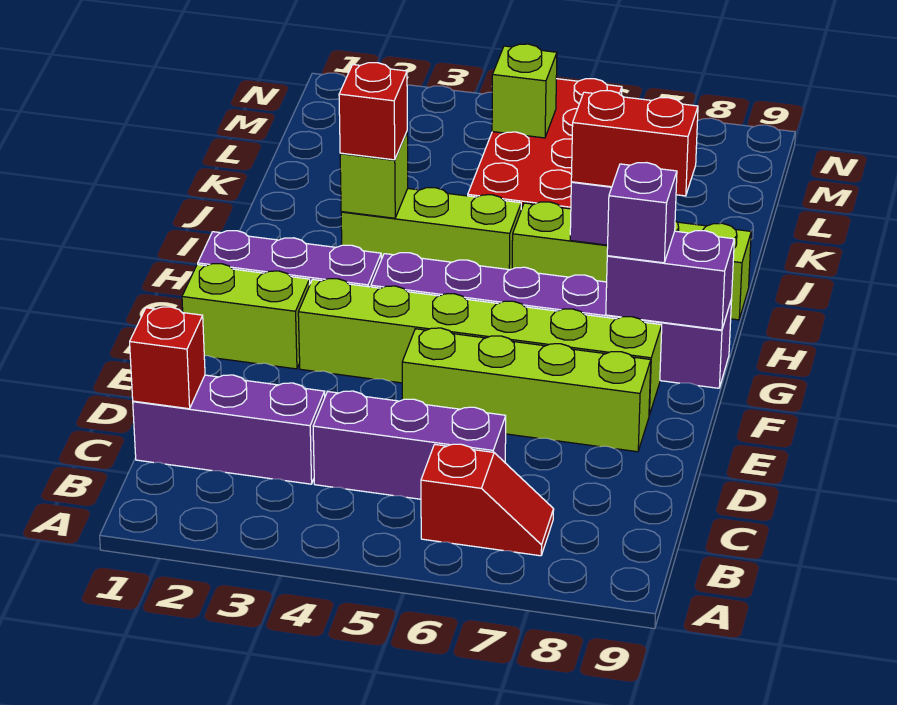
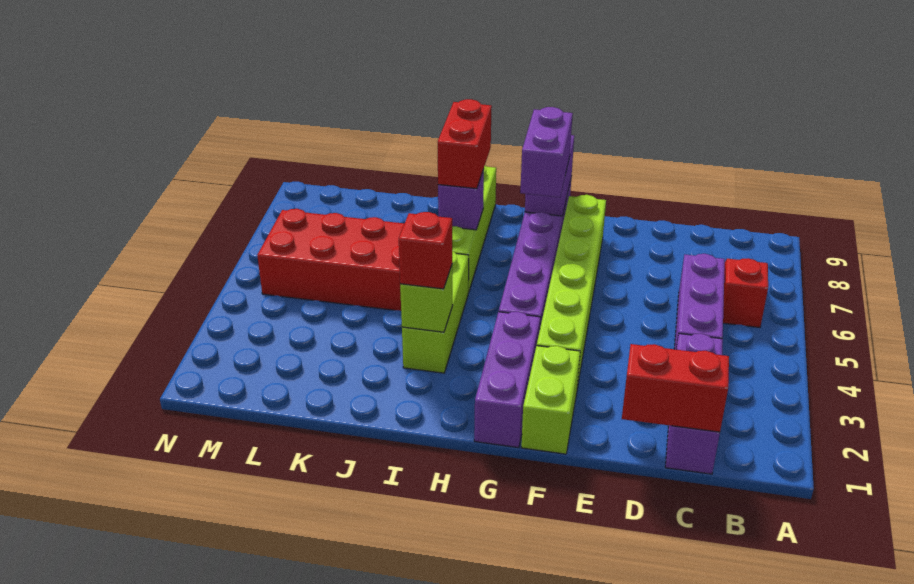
red brick C1 level 2 -> red brick C1:D1 level 2
lime brick E5:E8 level 1 -> none
purple brick G8 level 3 -> purple brick G7:G8 level 3
lime brick L5 level 2 -> none

